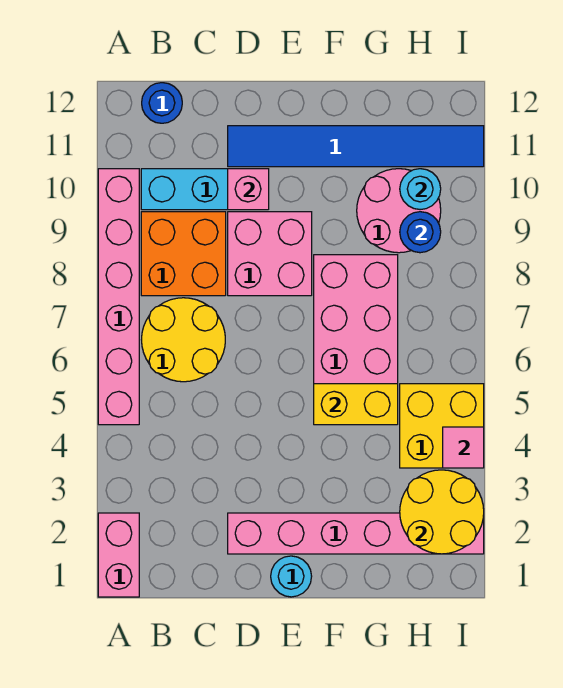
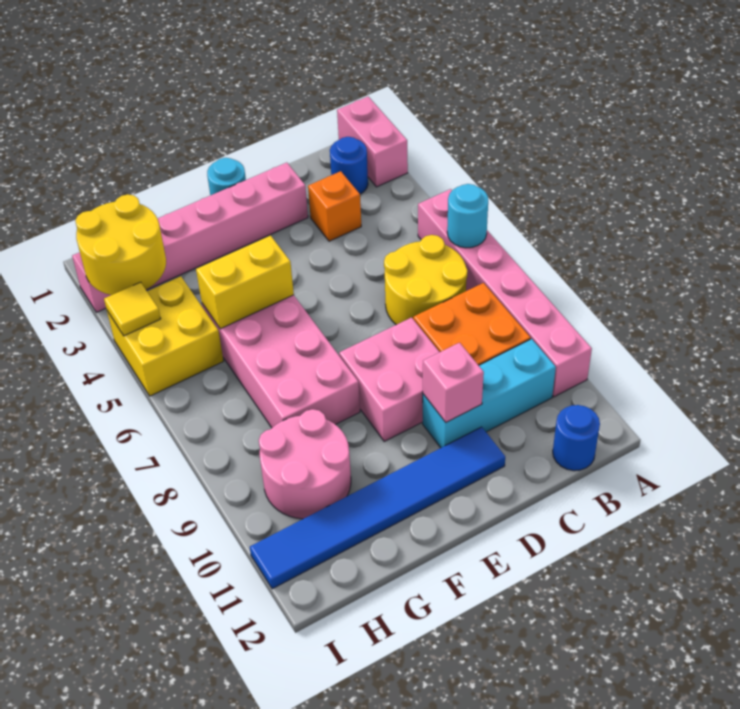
none -> orange brick C3 level 1
blue round brick H9 level 2 -> blue round brick B2 level 1
cyan round brick H10 level 2 -> cyan round brick A6 level 2
pink tile I4 level 2 -> yellow tile I4 level 2

